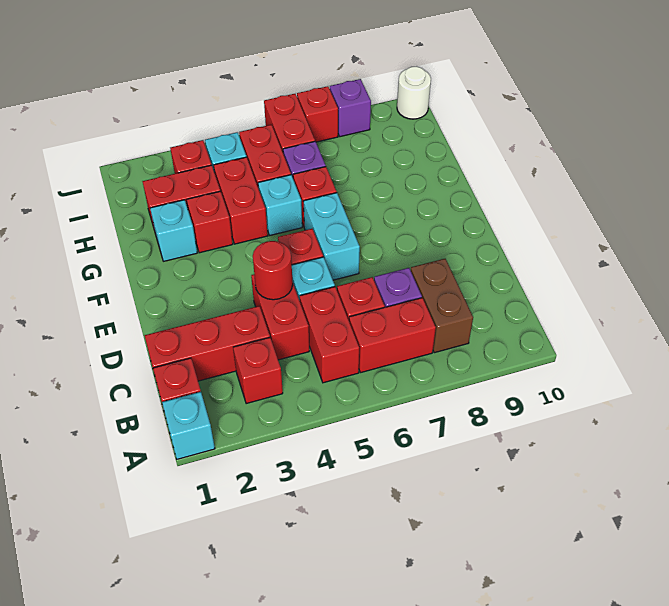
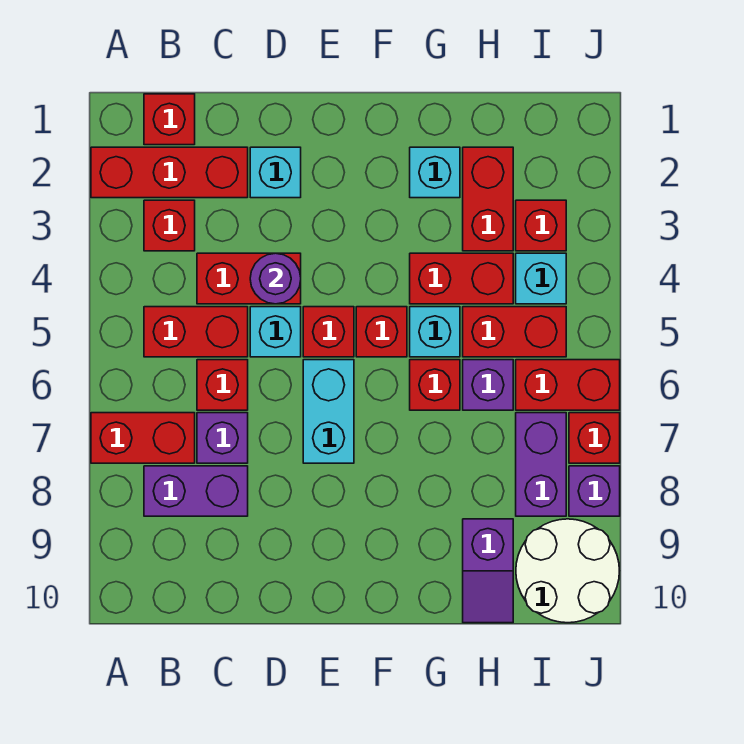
cyan brick A1 level 1 -> cyan brick D2 level 1
red brick B6:B7 level 1 -> red brick A7:B7 level 1
brown brick B8:C8 level 1 -> purple brick B8:C8 level 1
red brick C1:C3 level 1 -> red brick A2:C2 level 1
red round brick D4 level 2 -> purple round brick D4 level 2
cyan brick E6:F6 level 1 -> cyan brick E6:E7 level 1
red brick G3 level 1 -> red brick F5 level 1
none -> purple slope H9:H10 level 1 top 9
none -> purple brick I7:I8 level 1
white round brick J10 level 1 -> white round brick I9:J10 level 1

